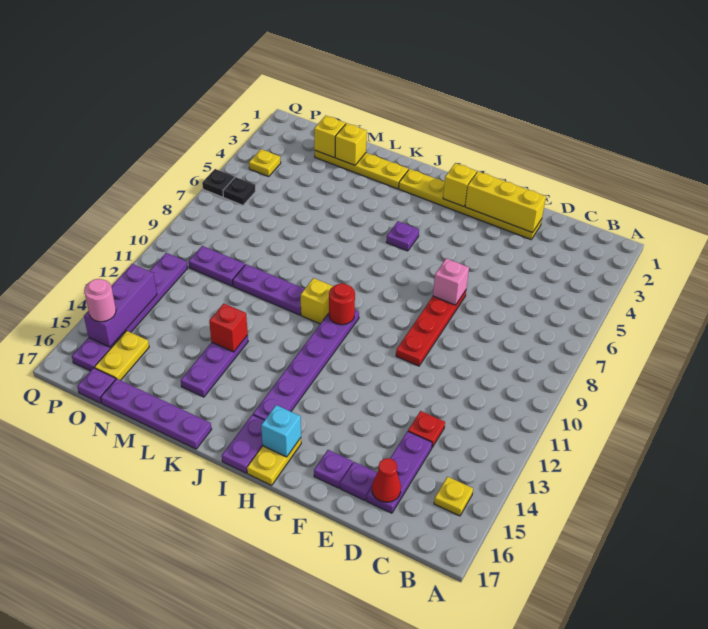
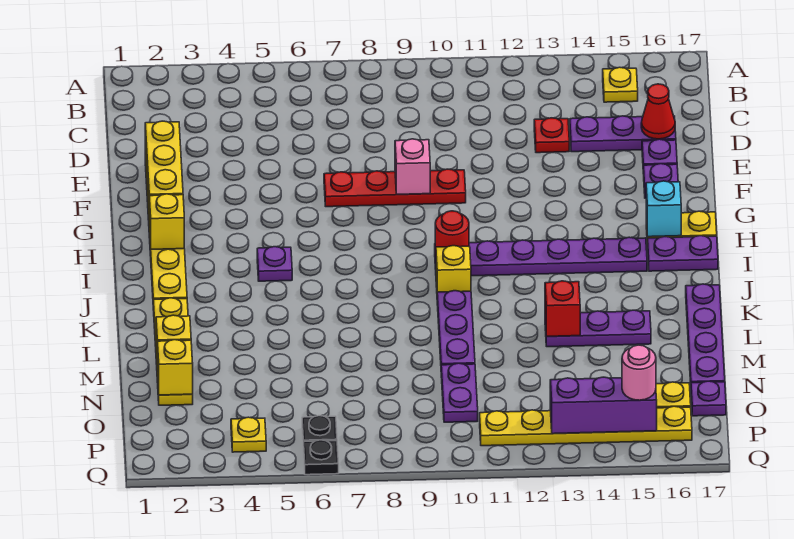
pink brick F7 level 2 -> pink brick F9 level 2
purple plate P11:P16 level 1 -> yellow plate P11:P16 level 1

